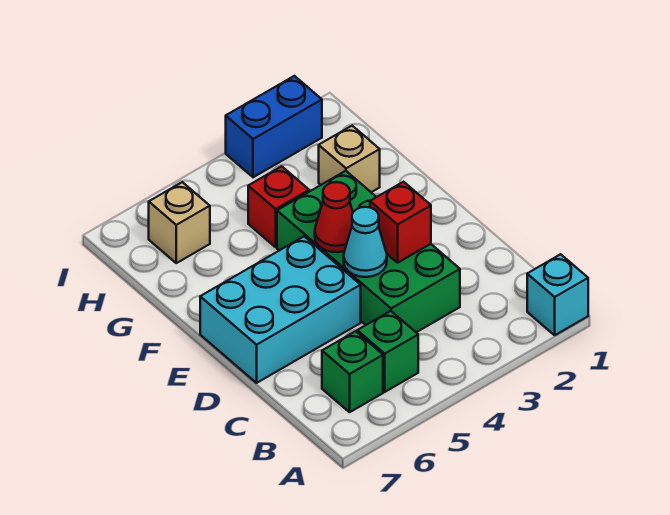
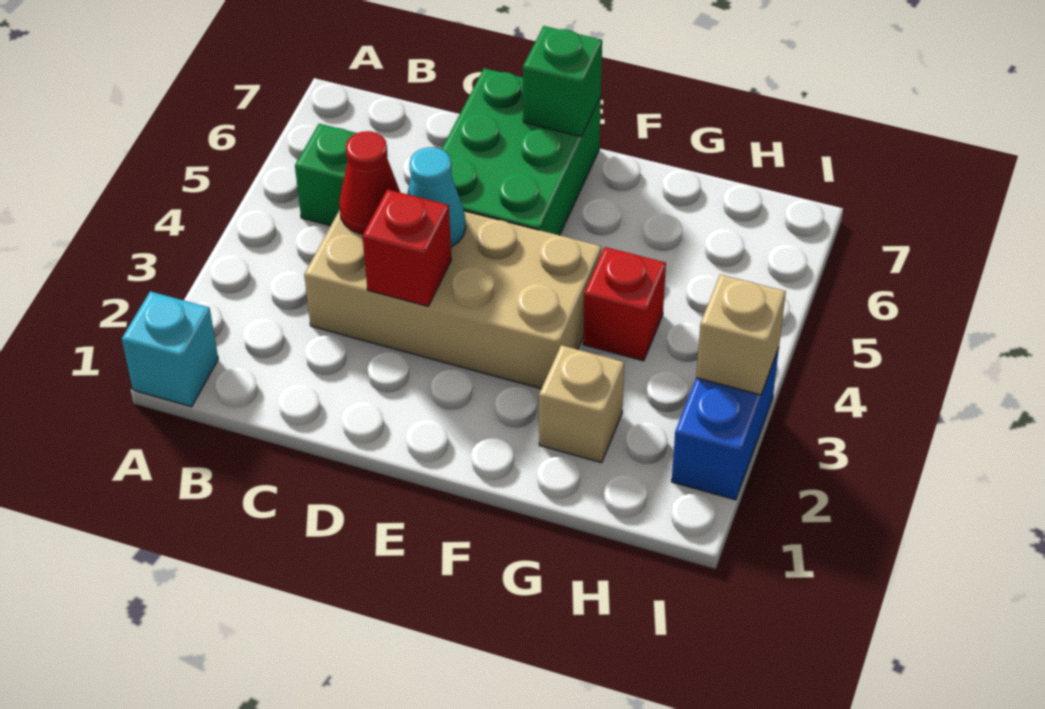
green brick B6 level 1 -> green brick E7 level 2
green brick C3:F4 level 1 -> tan brick C3:F4 level 1
cyan brick D5:E7 level 1 -> green brick D5:E7 level 1
red cone E4 level 2 -> red cone C4 level 2
tan brick H6 level 1 -> tan brick I3 level 2

